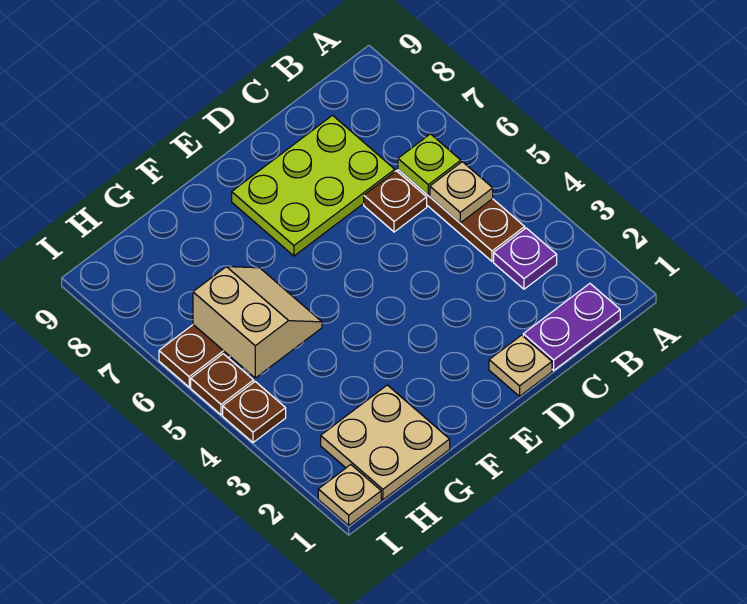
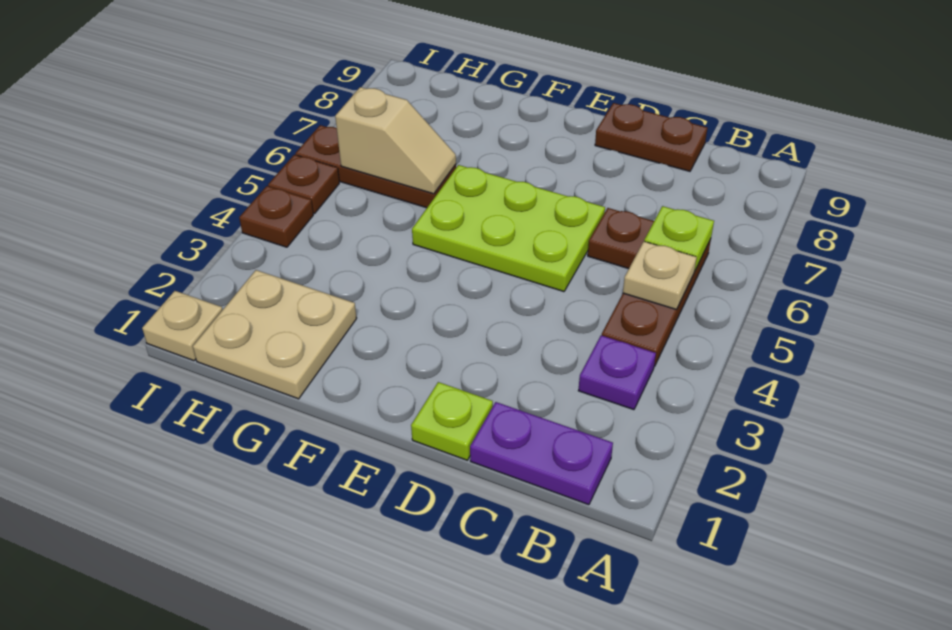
lime plate C7:E8 level 1 -> lime plate D5:F6 level 1
none -> brown plate C9:D9 level 1
tan plate D1 level 1 -> lime plate D1 level 1
tan slope G5:H6 level 2 top H -> tan slope G6:H6 level 2 top H

